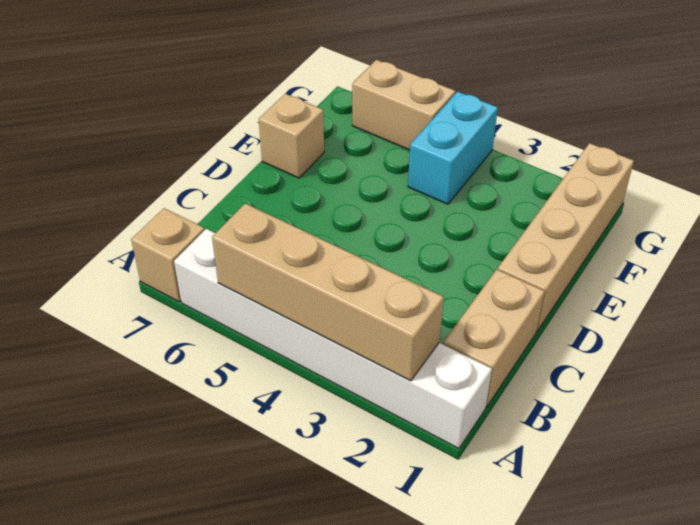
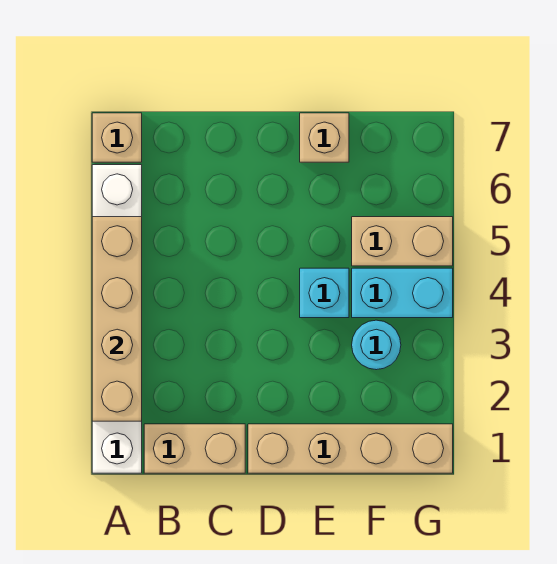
none -> cyan brick E4 level 1
none -> cyan round brick F3 level 1
tan brick G5:G6 level 1 -> tan brick F5:G5 level 1

